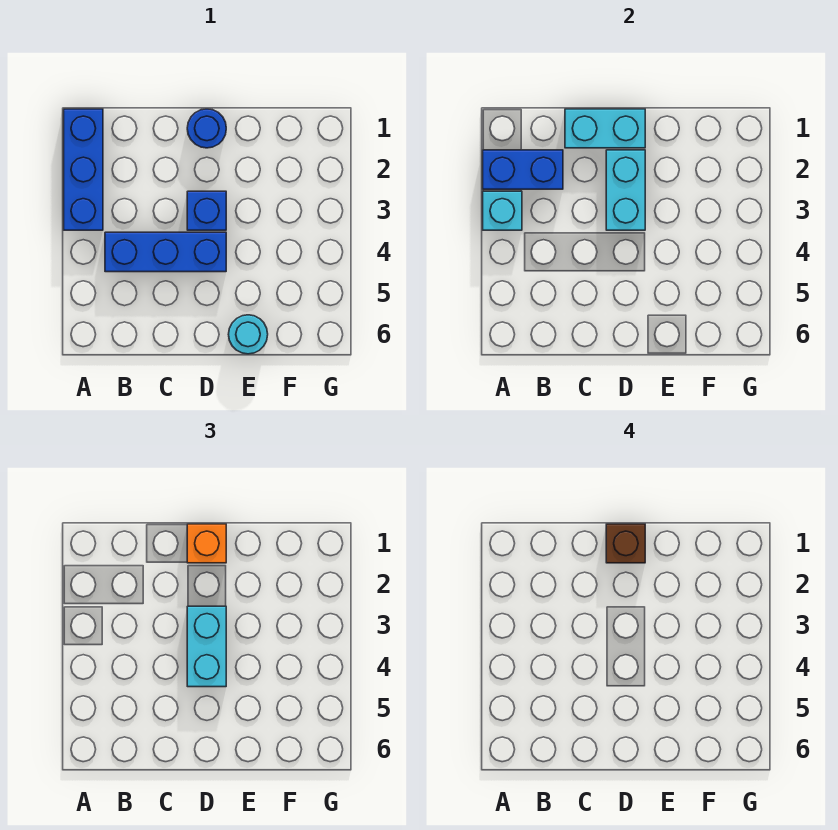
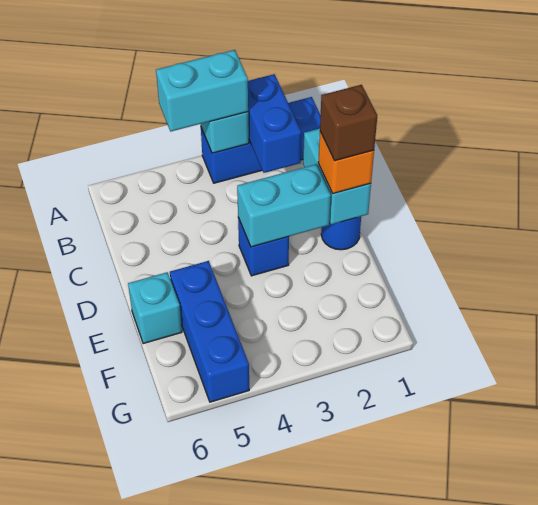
blue brick B4:D4 level 1 -> blue brick E5:G5 level 1
cyan brick D3:D4 level 3 -> cyan brick A3:A4 level 3
cyan round brick E6 level 1 -> cyan brick E6 level 1

